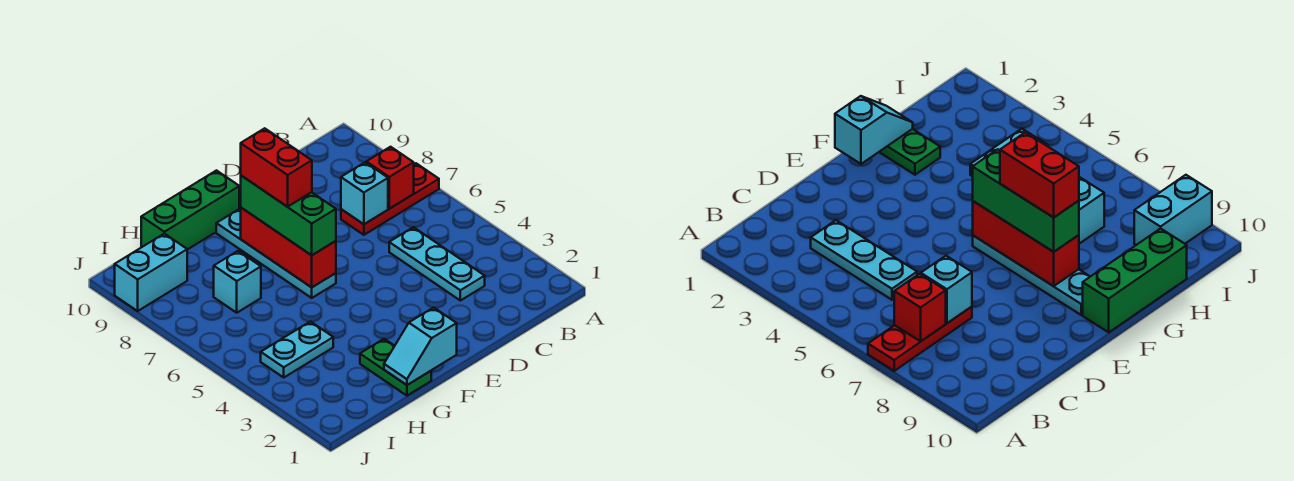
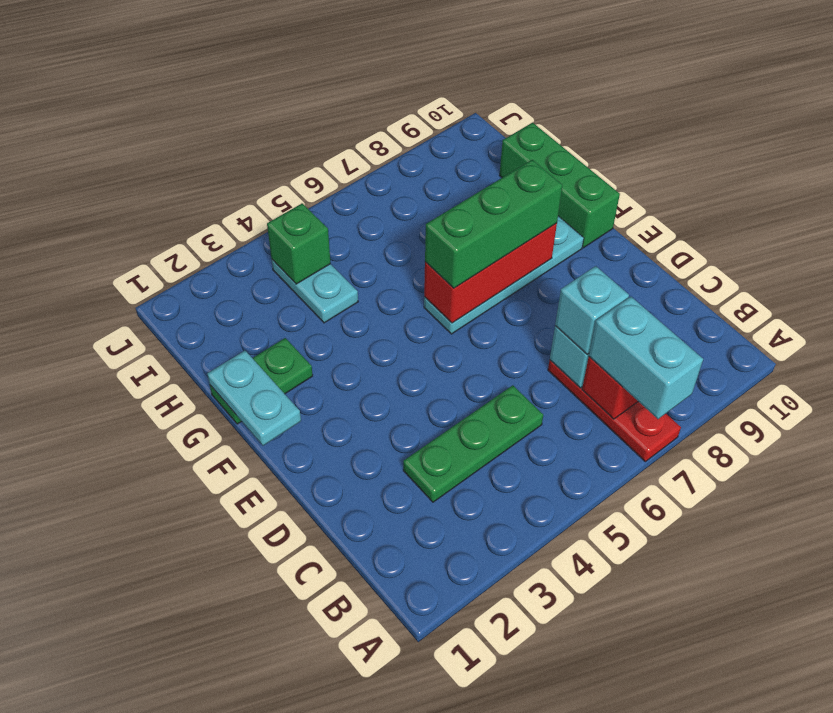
cyan plate C3:C5 level 1 -> green plate C3:C5 level 1
cyan slope F1:G1 level 2 top F -> cyan plate F1:G1 level 2
red brick F7:F8 level 4 -> none
cyan brick H7 level 1 -> cyan brick C7 level 3
none -> green brick I4 level 2
cyan brick I9:J9 level 1 -> cyan brick A7:B7 level 3

